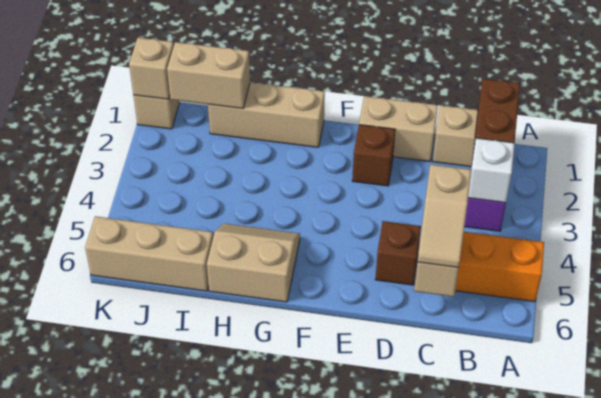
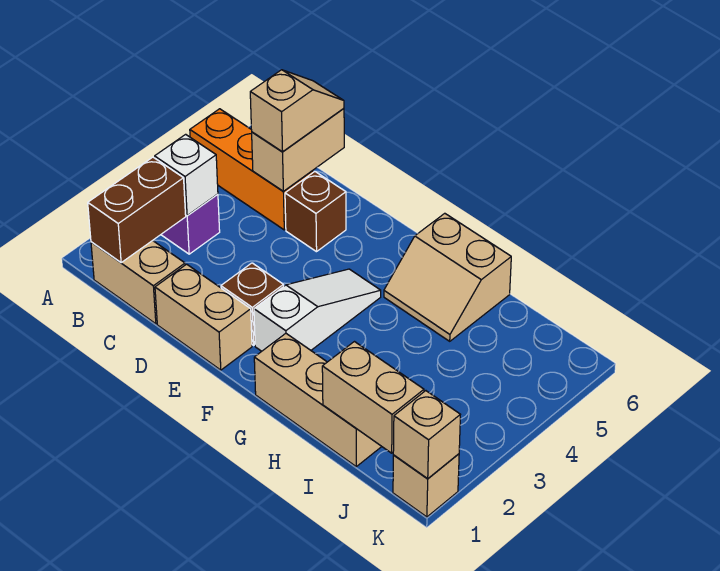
none -> white slope F2:F4 level 1 top 2
tan brick I6:K6 level 1 -> none

